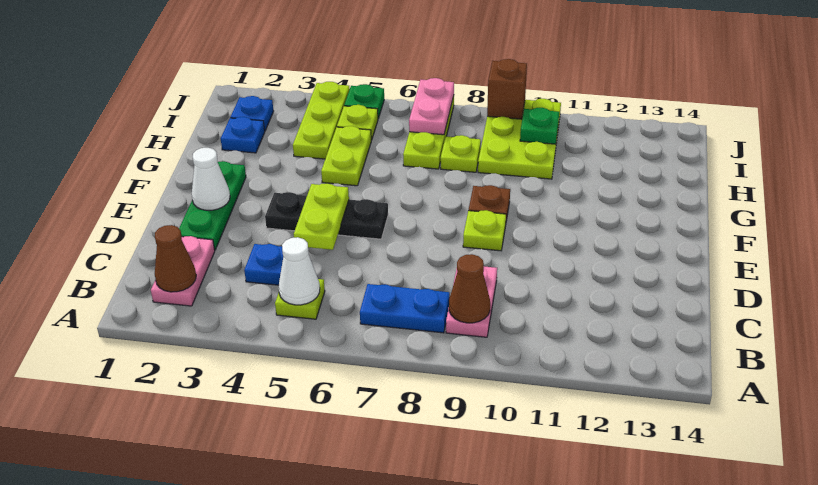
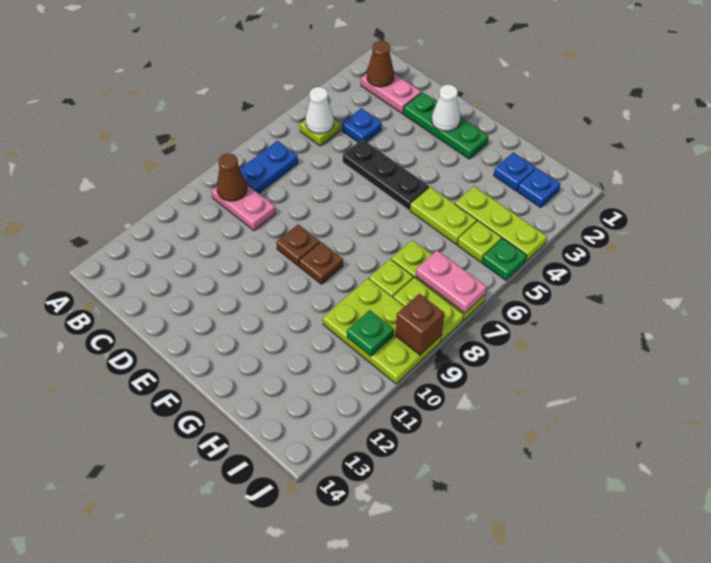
lime plate D5:E5 level 2 -> lime plate I8:J8 level 1
black plate E4:E6 level 1 -> black plate D5:F5 level 1
lime plate E9 level 1 -> brown plate E9 level 1

